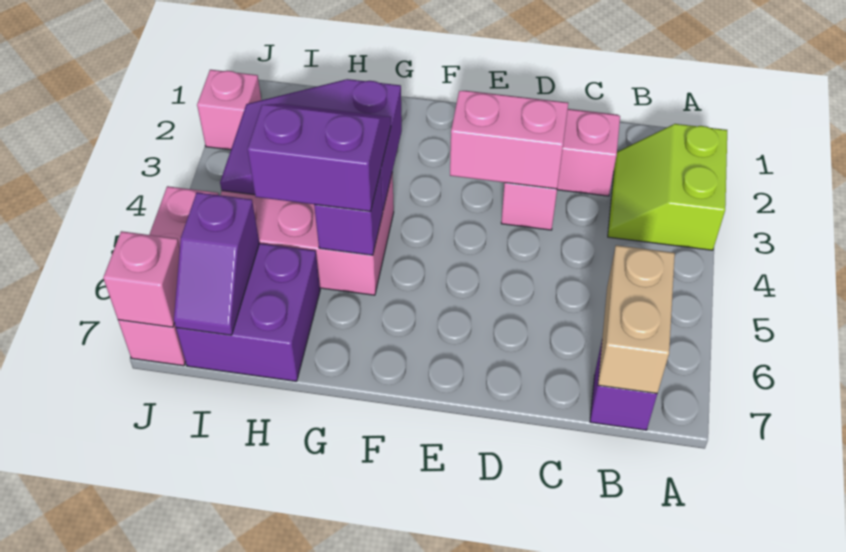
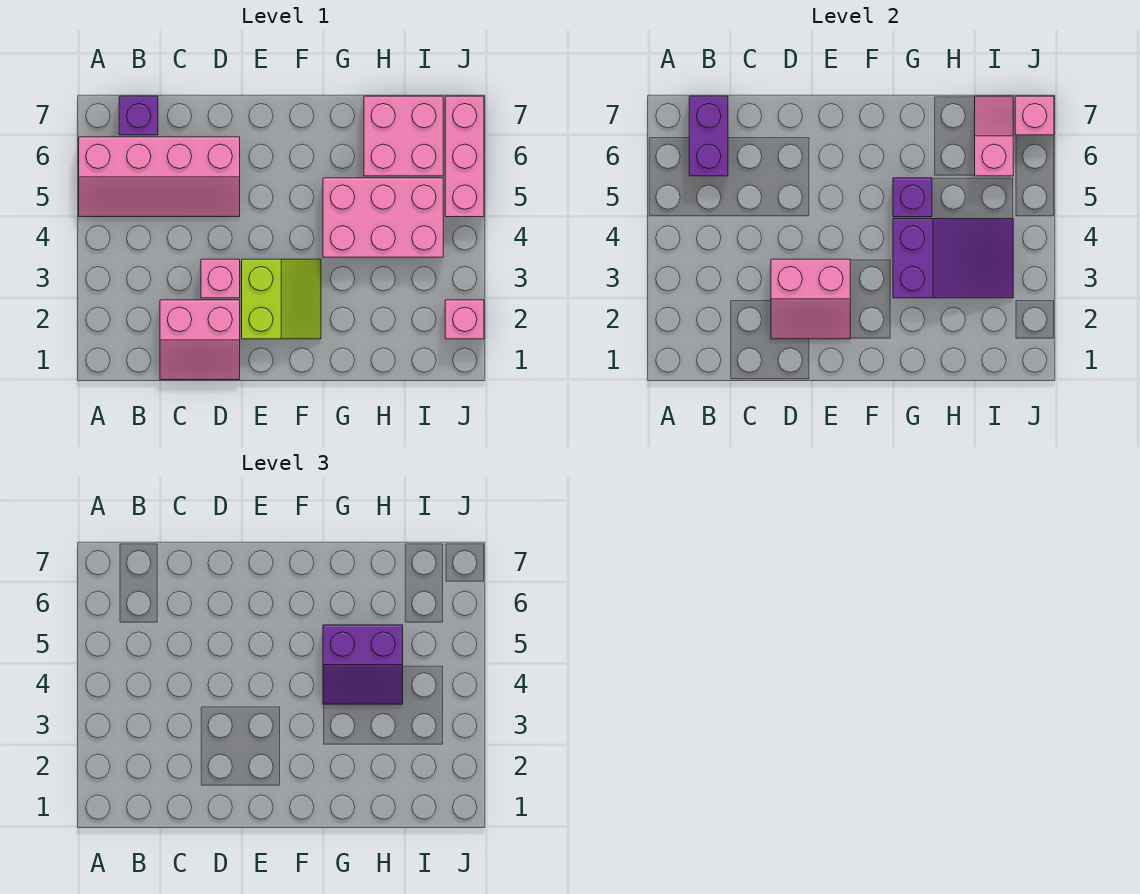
lime slope A2:B3 level 1 top A -> lime slope E2:F3 level 1 top E
none -> pink slope A5:D6 level 1 top 6
tan brick B6:B7 level 2 -> purple brick B6:B7 level 2
purple brick H6:I7 level 1 -> pink brick H6:I7 level 1
purple slope I6:I7 level 2 top 6 -> pink slope I6:I7 level 2 top 6

